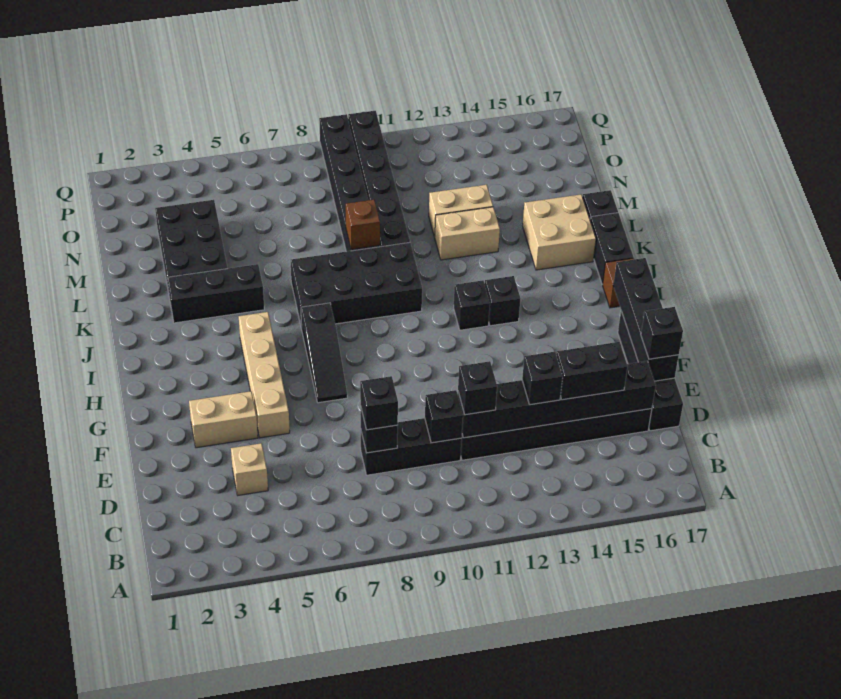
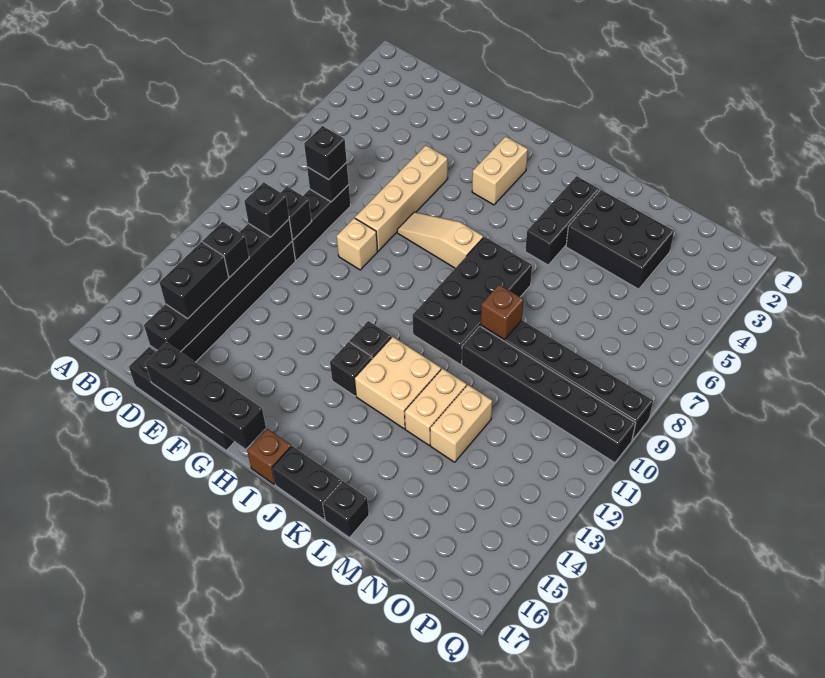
tan brick D4 level 1 -> tan brick F9 level 1
black brick E17 level 3 -> none
tan brick F3:F4 level 1 -> tan brick H3:H4 level 1
tan brick F5:I5 level 1 -> tan brick F5:F8 level 1
black slope G7:I7 level 1 top I -> tan slope G7:I7 level 1 top I
tan brick K15:L16 level 1 -> tan brick J12:K13 level 1

